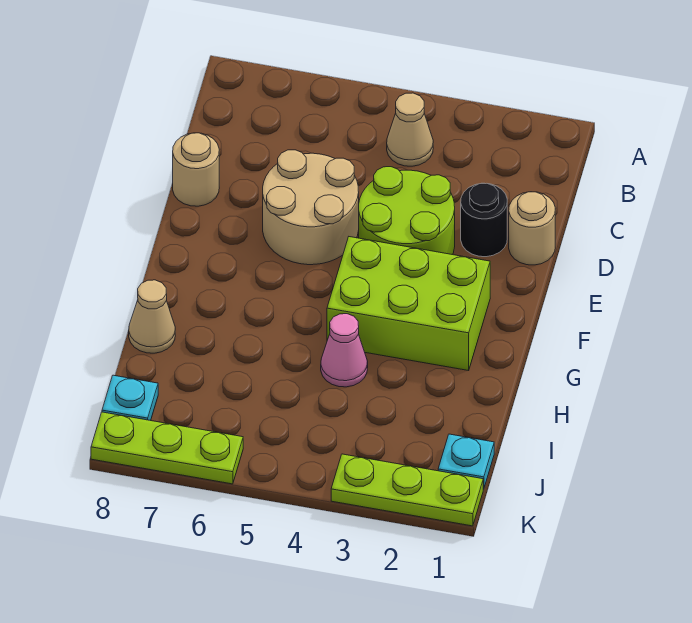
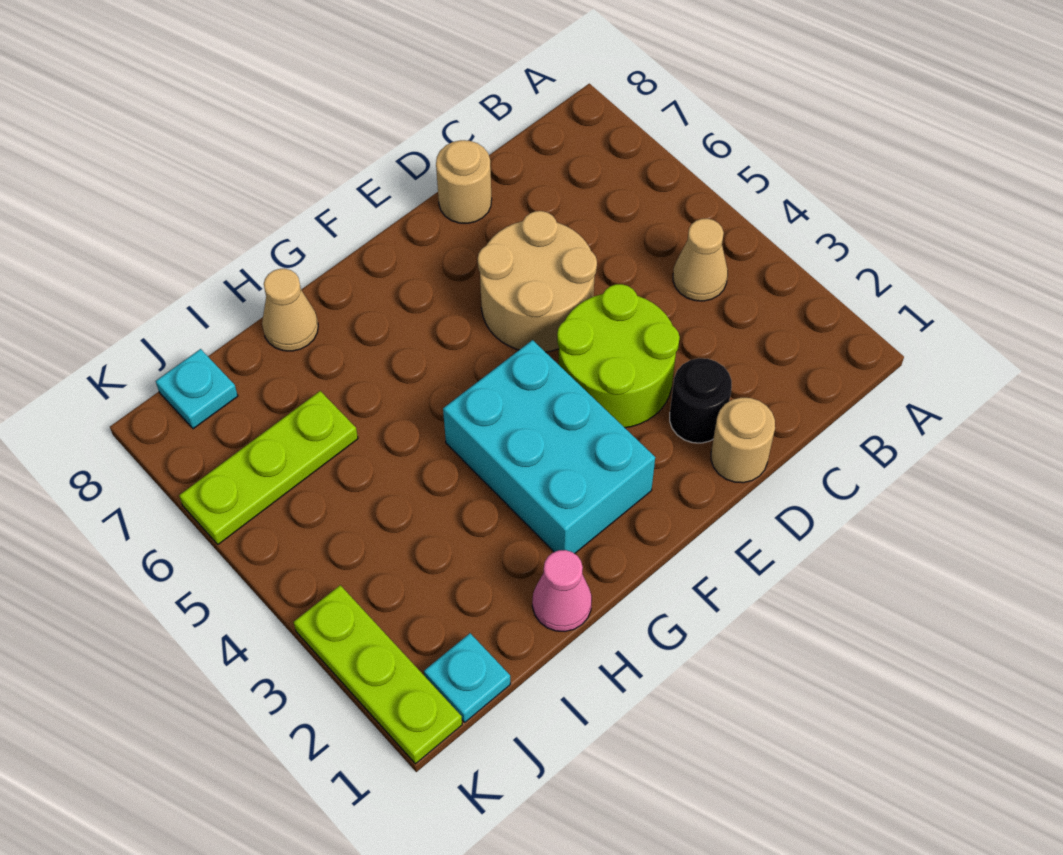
lime brick F2:G4 level 1 -> cyan brick F2:G4 level 1
pink cone H4 level 1 -> pink cone H1 level 1
lime plate K6:K8 level 1 -> lime plate I6:K6 level 1

